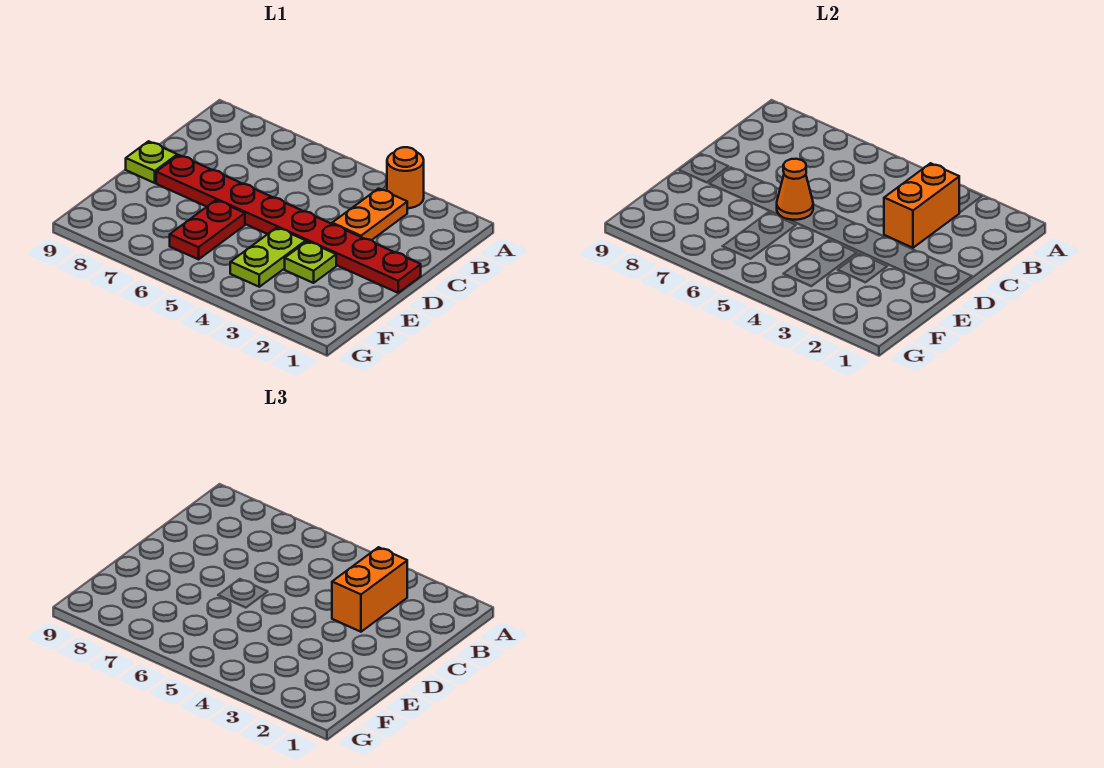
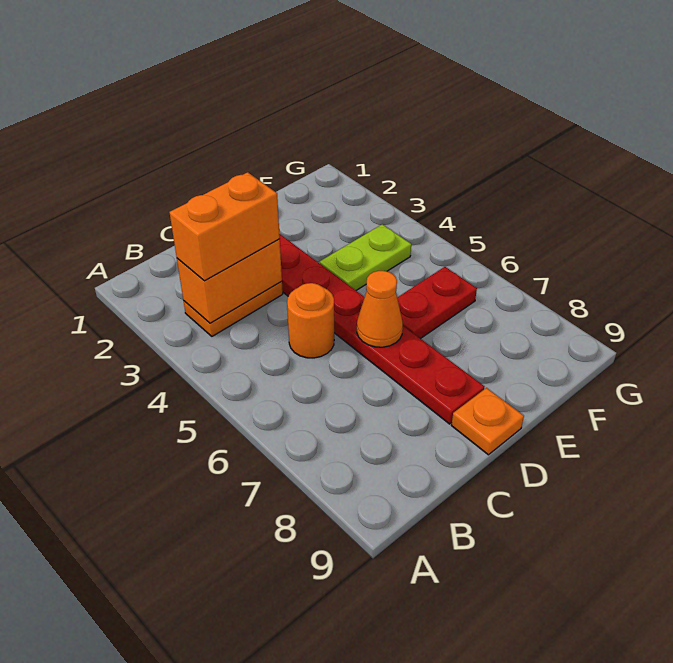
orange round brick A3 level 1 -> orange round brick C5 level 1
lime plate D9 level 1 -> orange plate D9 level 1
lime plate E3 level 1 -> none

